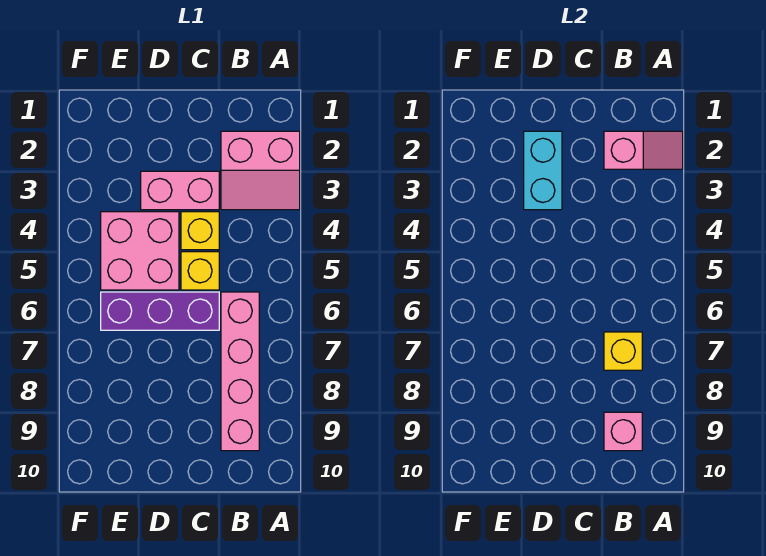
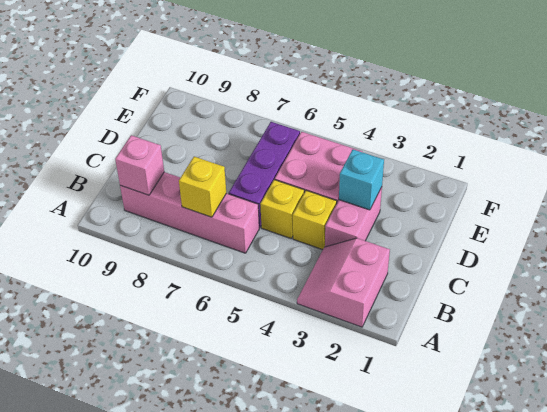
pink slope A2:B2 level 2 top B -> none
cyan brick D2:D3 level 2 -> cyan brick D3 level 2

